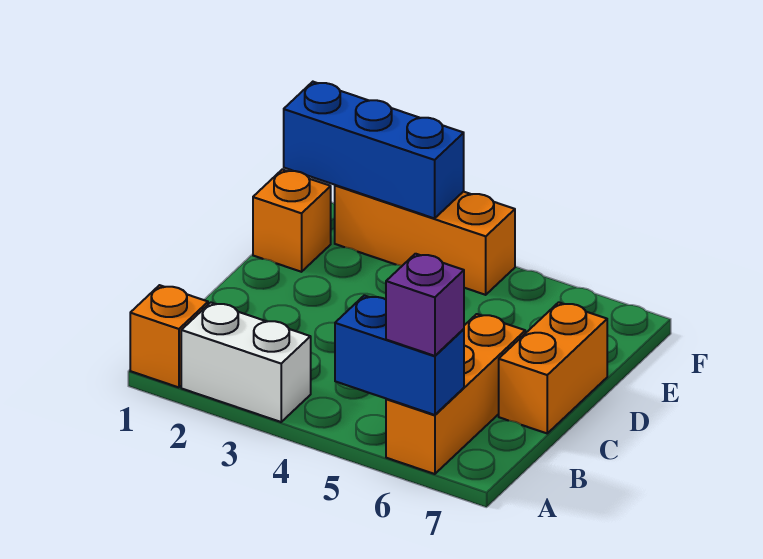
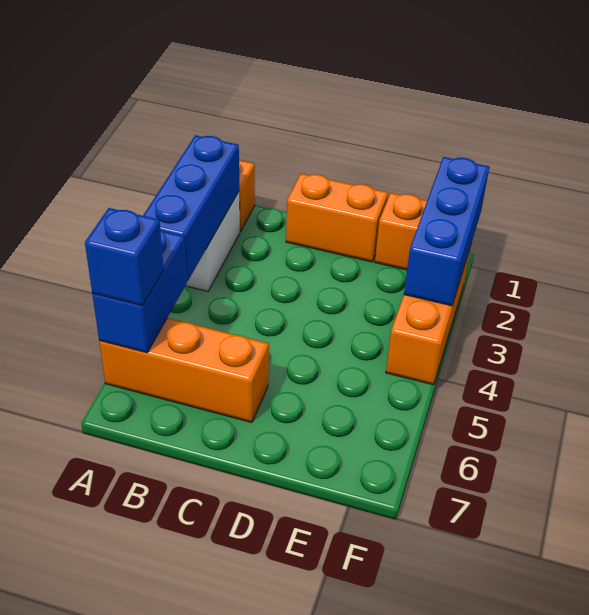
none -> blue brick A2:A4 level 2
purple brick A6 level 3 -> blue brick A6 level 3
orange brick C7:D7 level 1 -> orange brick C1:D1 level 1

